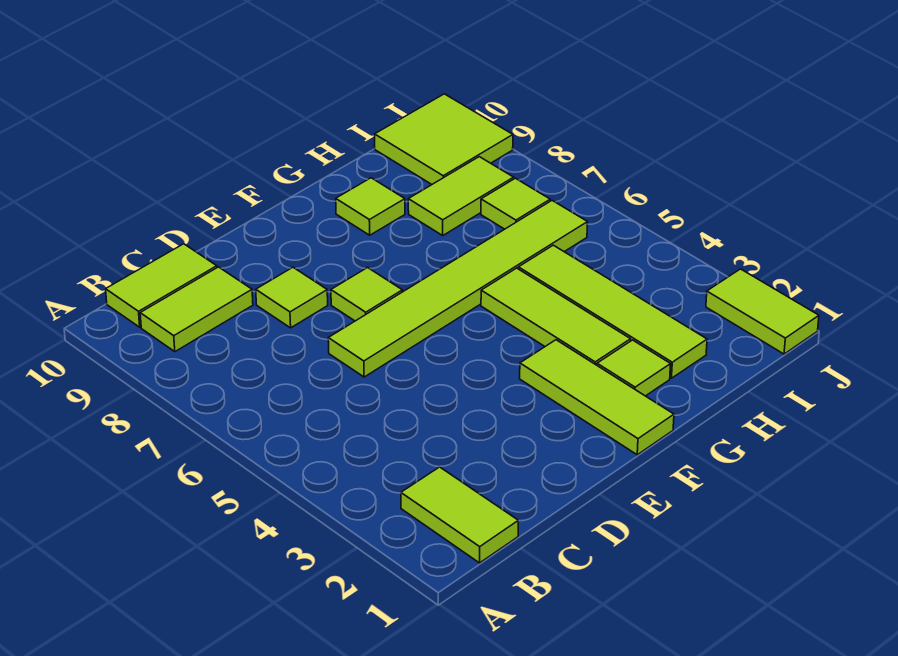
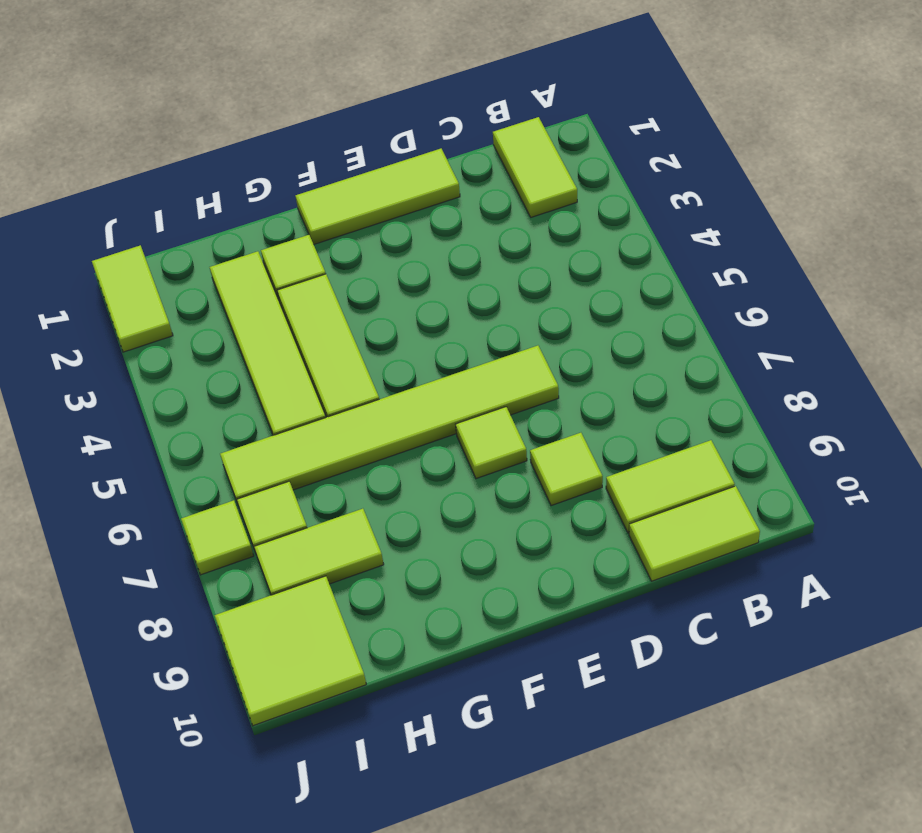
lime tile F1:F3 level 1 -> lime tile D1:F1 level 1
lime tile G9 level 1 -> lime tile J7 level 1

